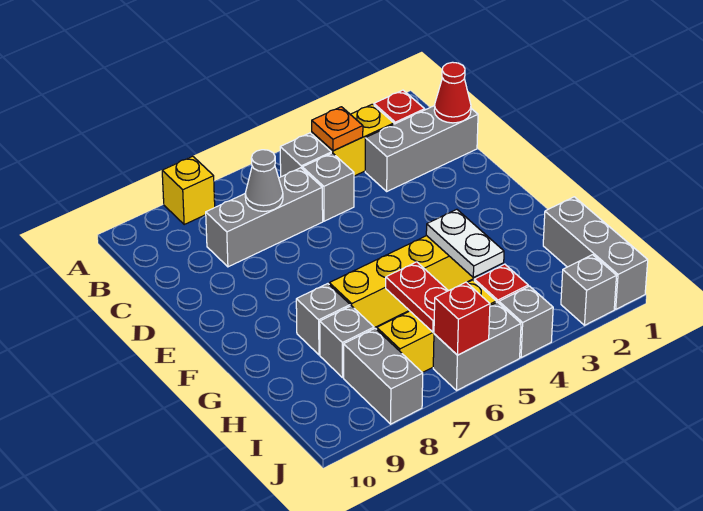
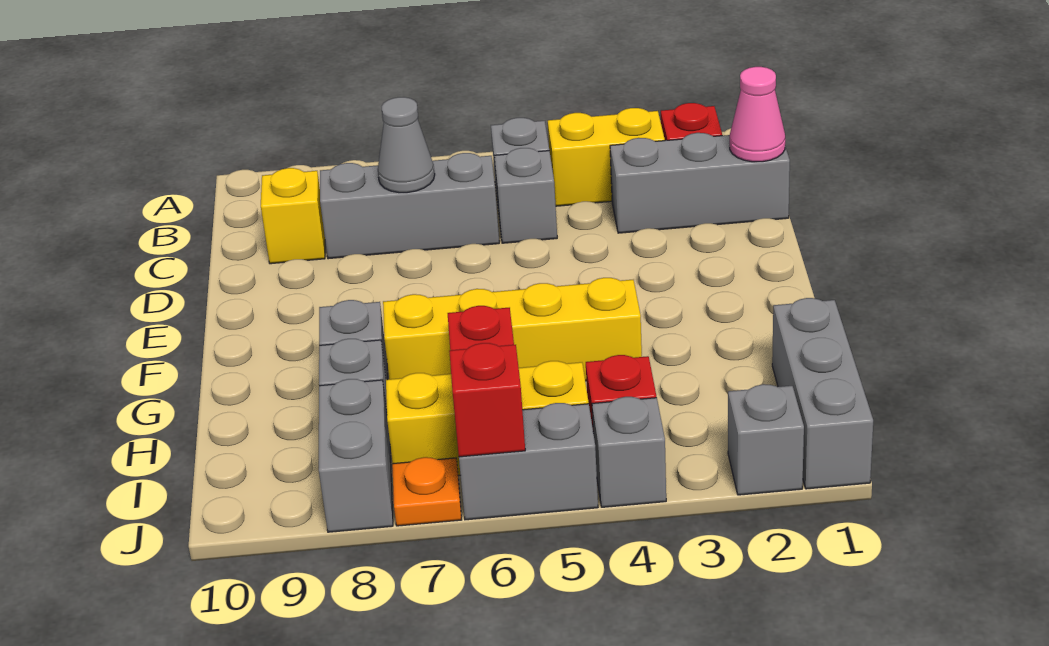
yellow brick A8 level 1 -> yellow brick C9 level 1
orange plate B4 level 2 -> orange plate J7 level 1
red cone C1 level 2 -> pink cone C1 level 2
white plate G4:H4 level 2 -> none

